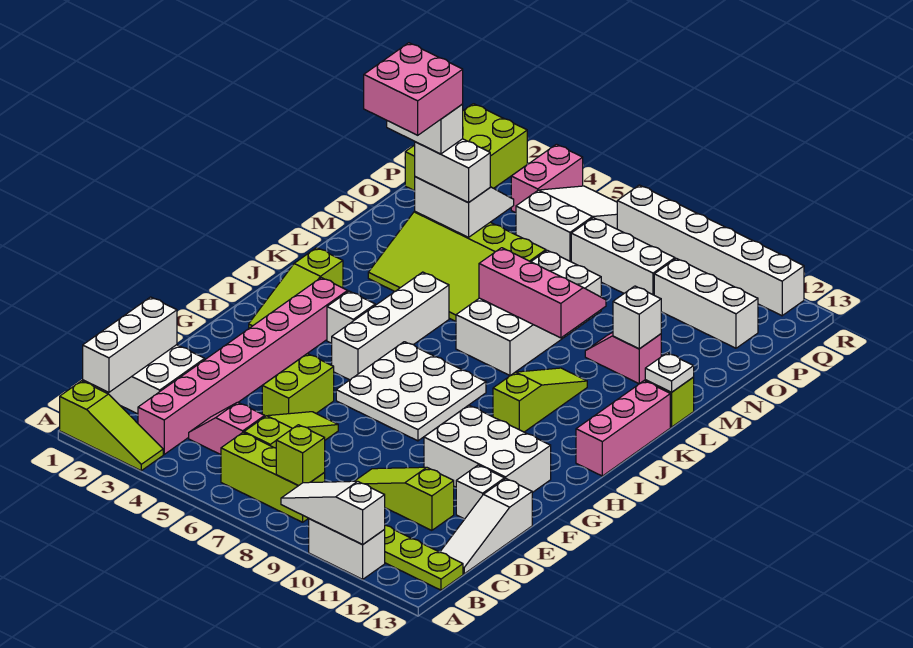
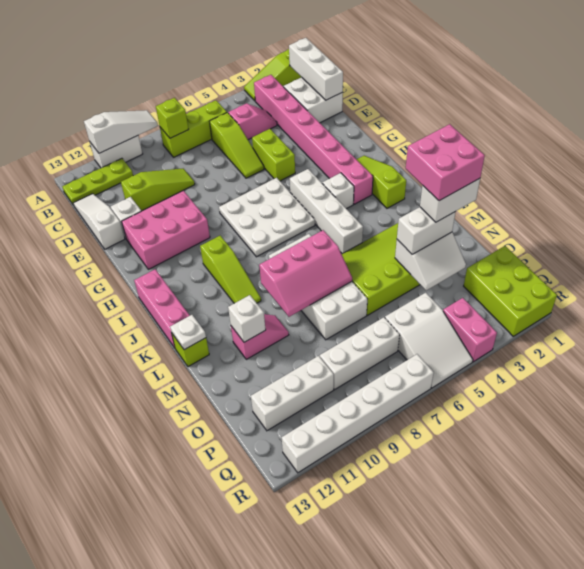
white brick F10:G12 level 1 -> pink brick F10:G12 level 1

